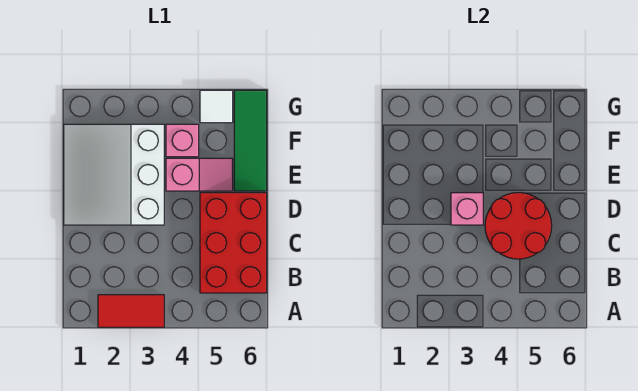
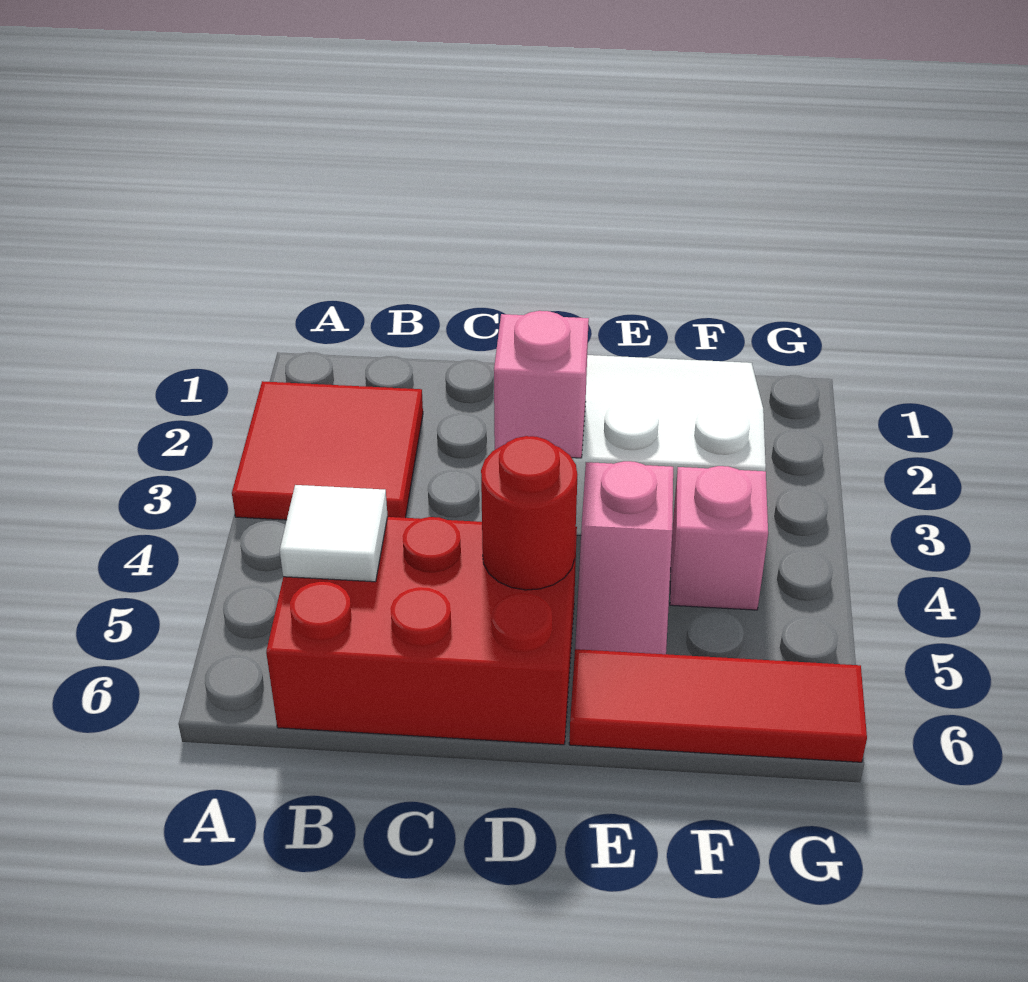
red tile A2:A3 level 1 -> red tile A2:B3 level 1
red round brick C4:D5 level 2 -> red round brick D5 level 2
green tile E6:G6 level 1 -> red tile E6:G6 level 1
white tile G5 level 1 -> white tile B5 level 2

